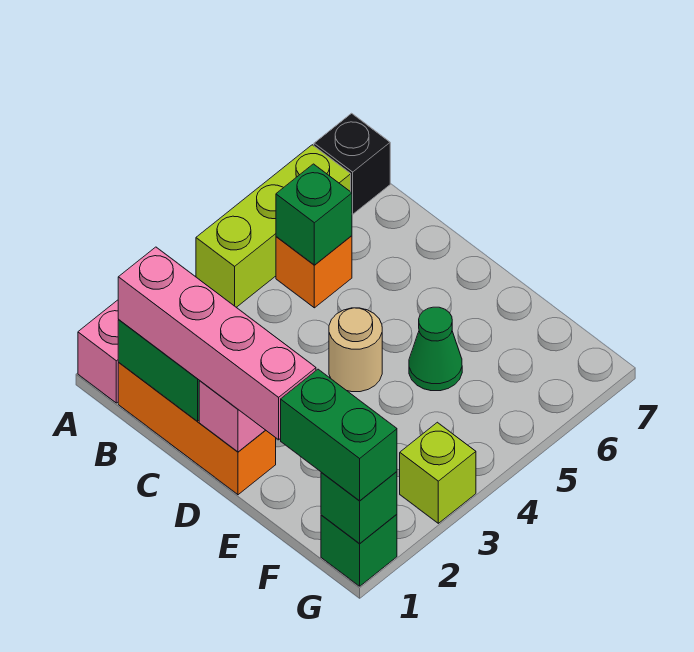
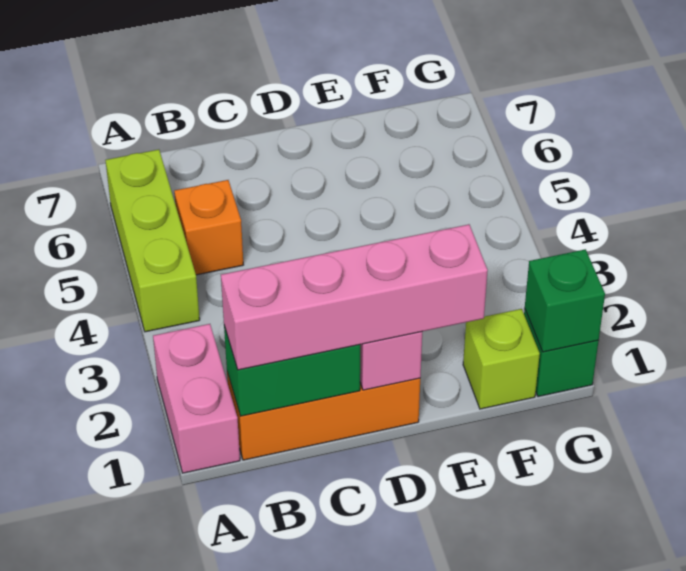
black brick A7 level 1 -> none
green brick B5 level 2 -> none
tan round brick D4 level 1 -> none
green cone E5 level 1 -> none
green brick F1:G1 level 3 -> none
lime brick G3 level 1 -> lime brick F1 level 1

